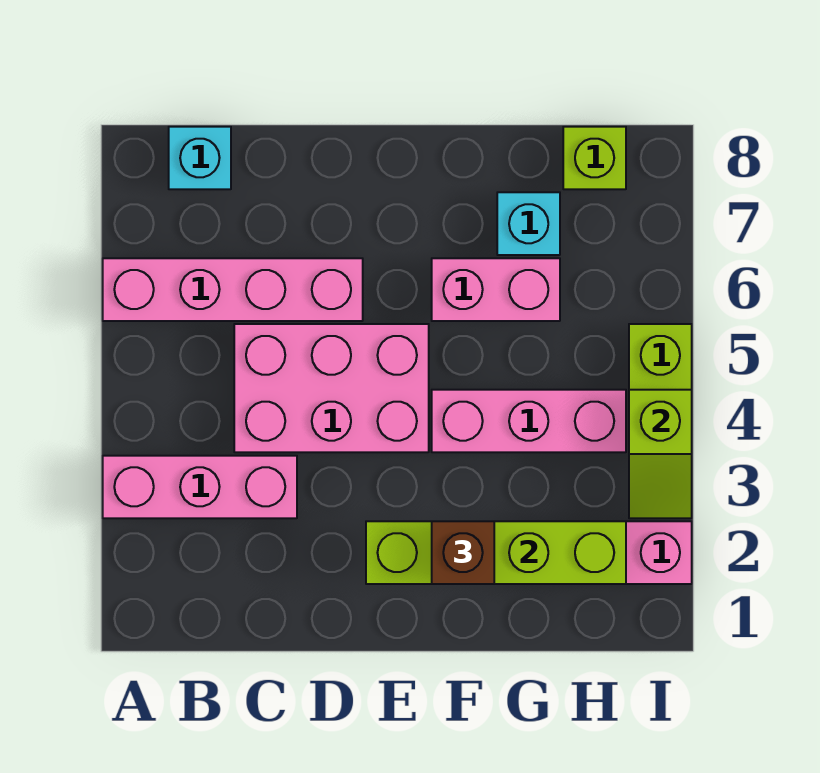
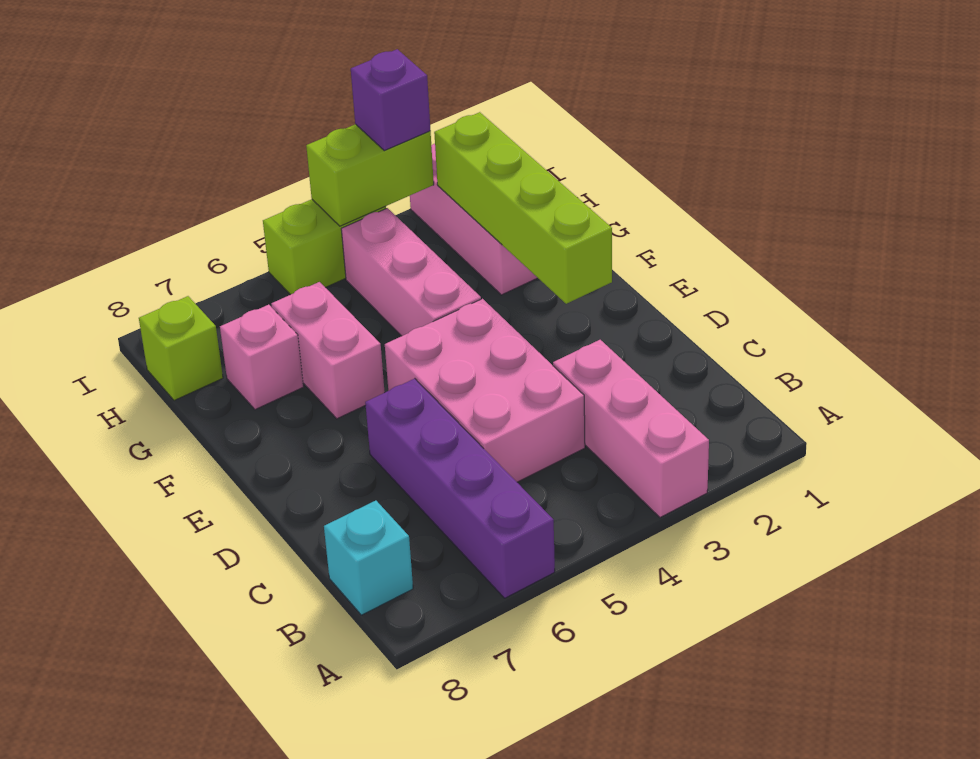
pink brick A6:D6 level 1 -> purple brick A6:D6 level 1
brown brick F2 level 3 -> none
cyan brick G7 level 1 -> pink brick G7 level 1
lime slope I3:I4 level 2 top 4 -> lime brick I3:I4 level 2
none -> purple brick I3 level 3

